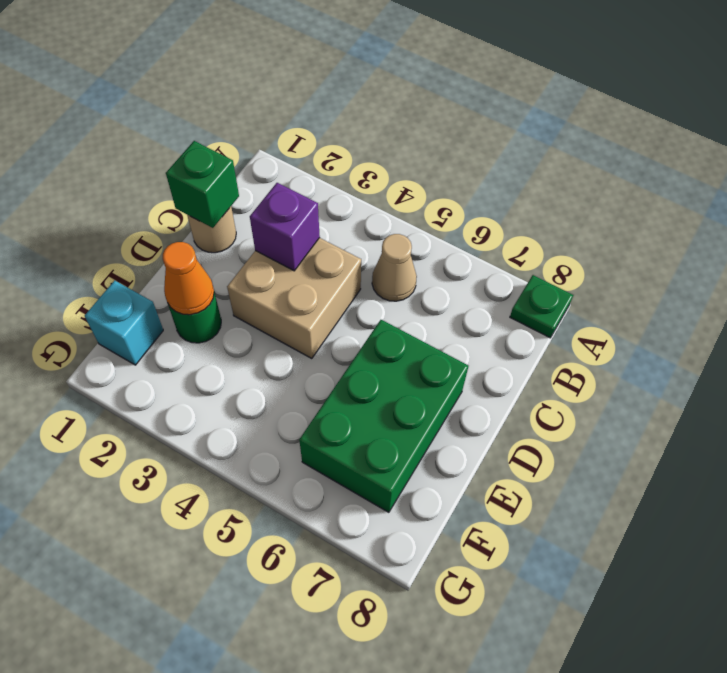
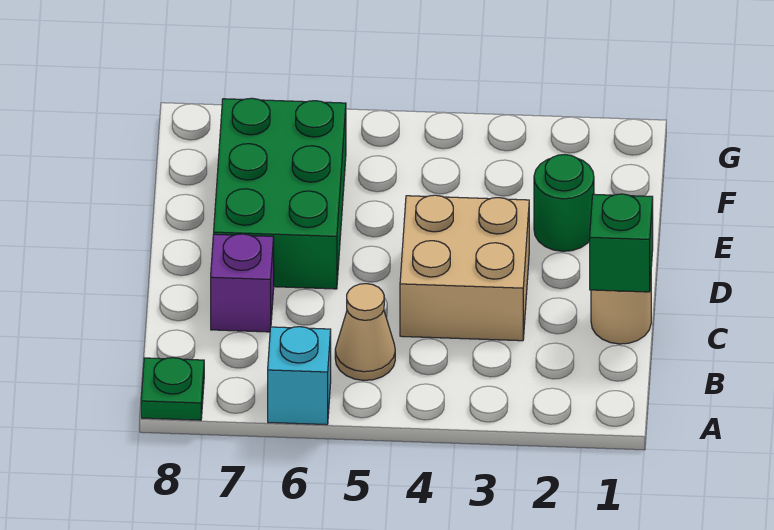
purple brick C3 level 2 -> purple brick C7 level 1
orange cone E2 level 2 -> none
cyan brick F1 level 1 -> cyan brick A6 level 1

